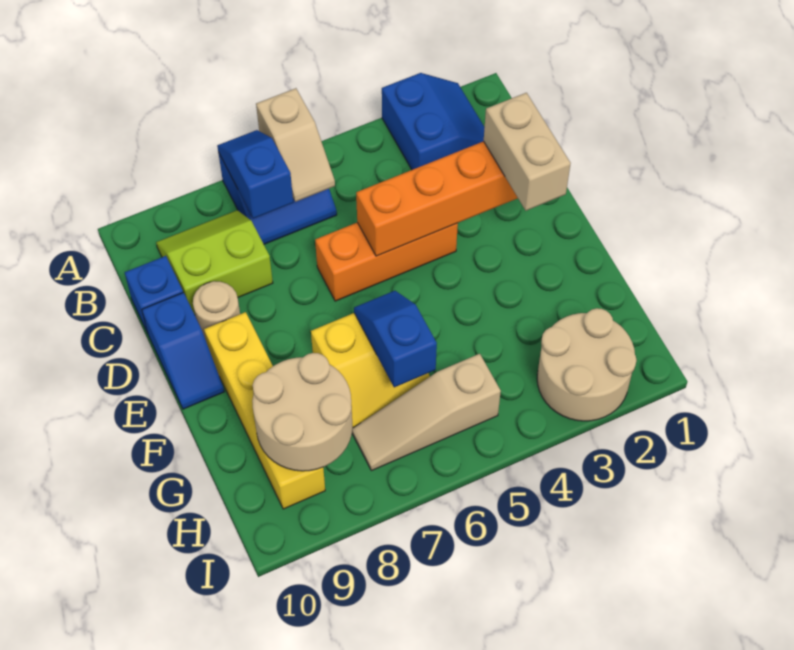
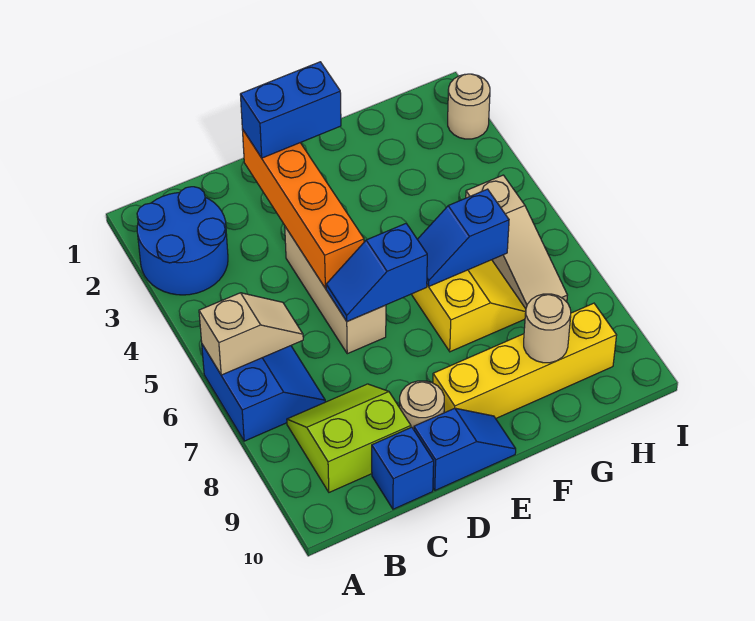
blue slope A2:B3 level 1 top 3 -> blue round brick A2:B3 level 1
blue slope A7:B7 level 2 top B -> blue slope D6:E6 level 2 top E
lime slope B8:C9 level 1 top C -> lime slope B8:C9 level 1 top 9
tan brick D2:E2 level 3 -> blue brick D2:E2 level 3
orange brick D4:D6 level 1 -> tan brick D4:D6 level 1
tan round brick G8:H9 level 2 -> tan round brick G9 level 2
tan round brick H2:I3 level 1 -> tan round brick I2 level 1

